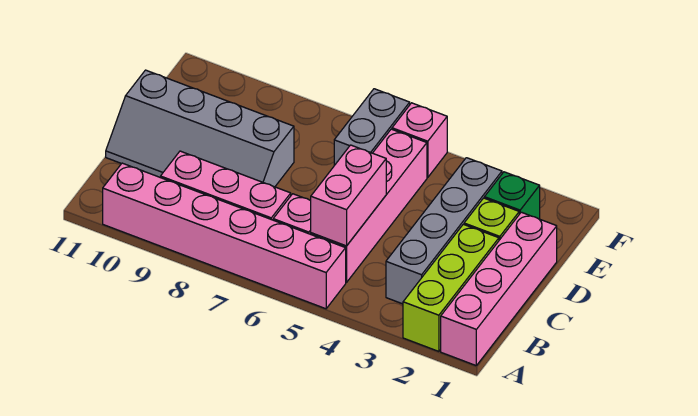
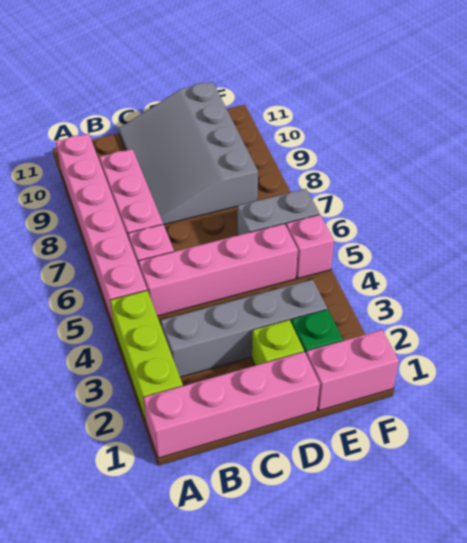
lime brick A2:C2 level 1 -> lime brick A2:A4 level 1
pink brick B5:C5 level 2 -> pink brick E1:F1 level 1
grey slope C8:D11 level 1 top D -> grey slope C8:E11 level 1 top E

